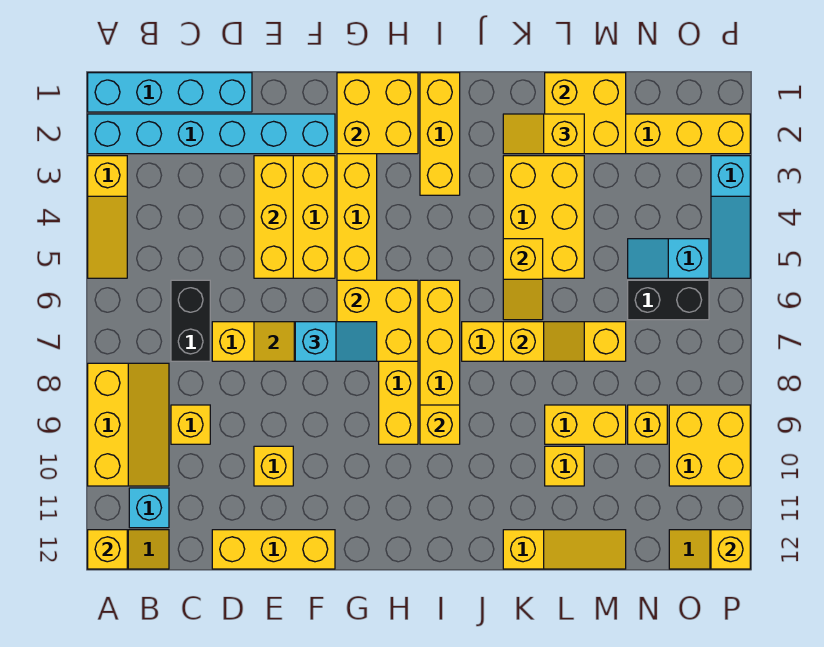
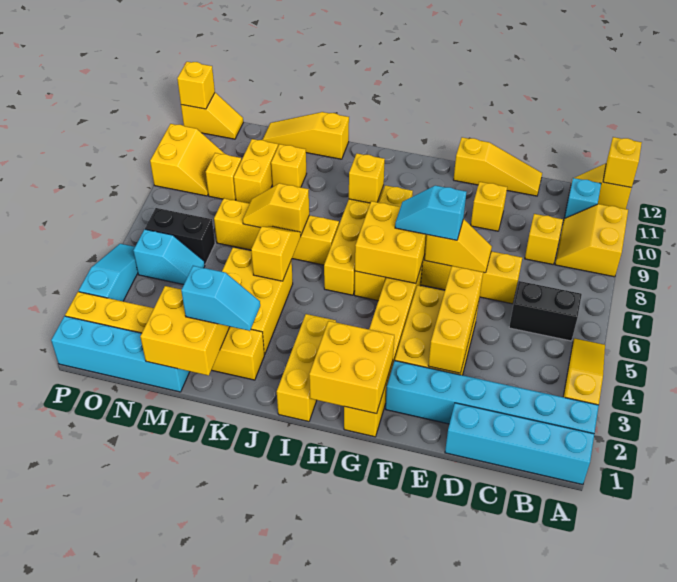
yellow slope A8:B10 level 1 top A -> yellow slope A9:B10 level 1 top A
black brick C6:C7 level 1 -> black brick B6:C6 level 1
yellow brick D12:F12 level 1 -> yellow slope D12:F12 level 1 top F
yellow slope K2:L2 level 3 top L -> cyan slope K2:L2 level 3 top L
yellow brick L9:M9 level 1 -> yellow brick M9:M10 level 1
none -> cyan brick M1:P1 level 1
yellow brick O9:P10 level 1 -> yellow slope O9:P10 level 1 top P

